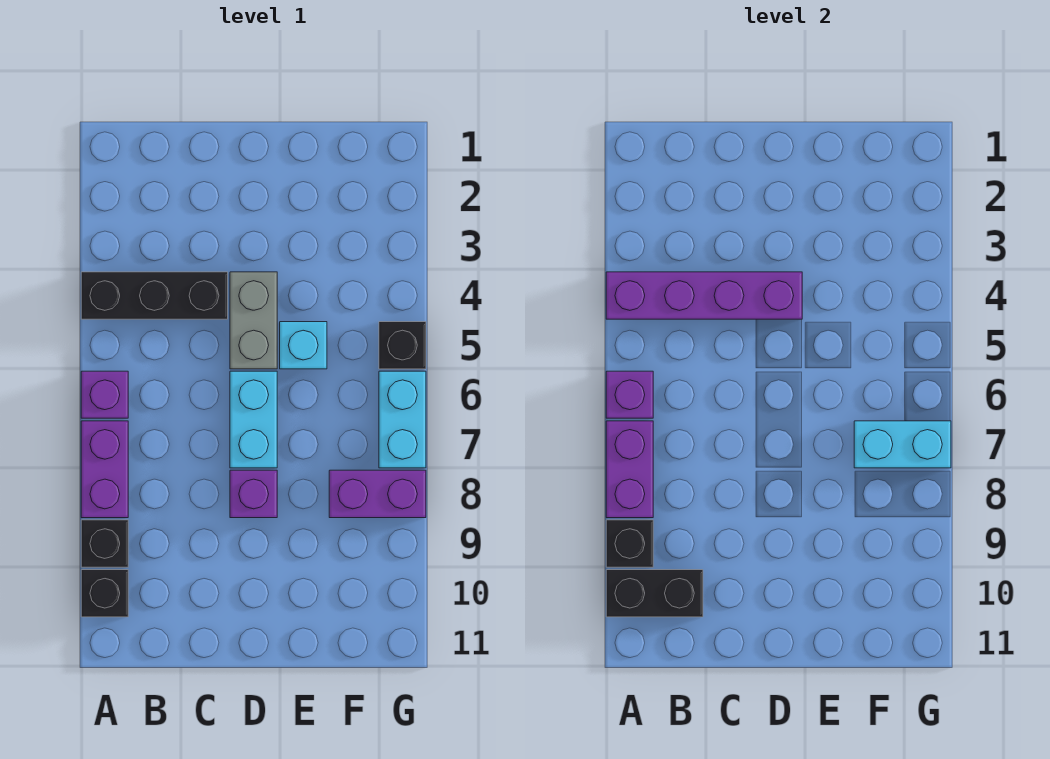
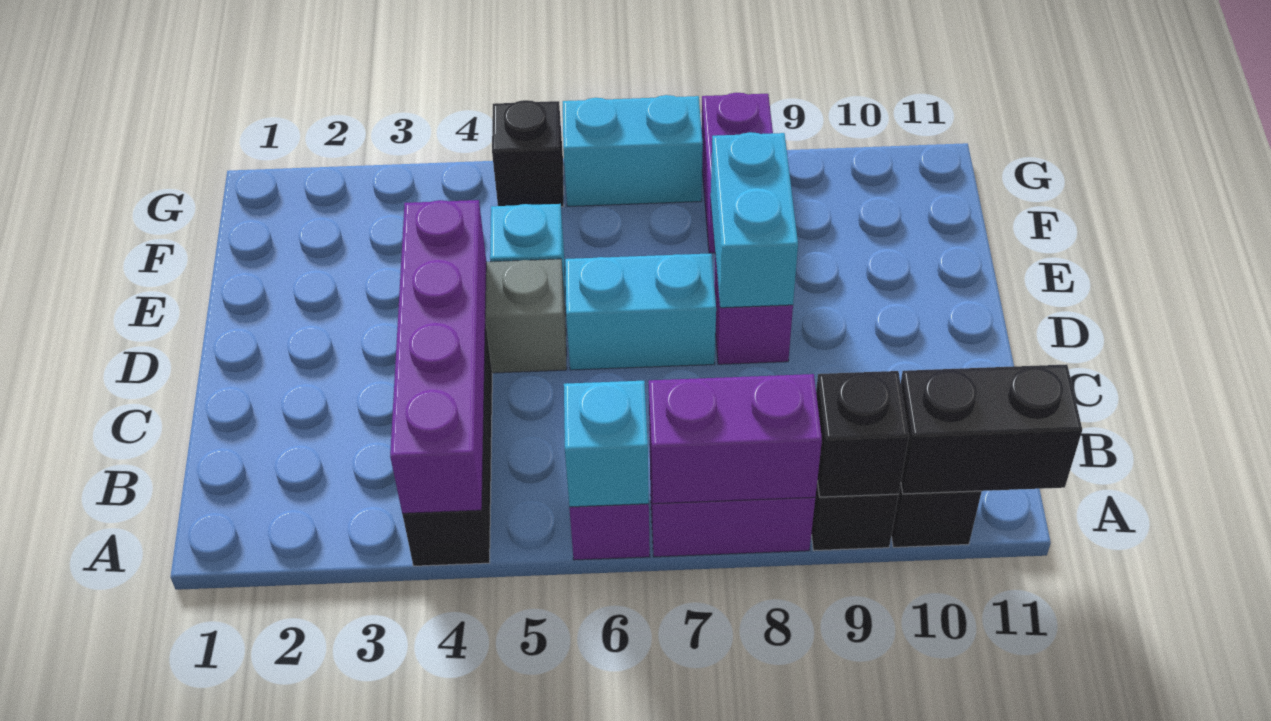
purple brick A6 level 2 -> cyan brick A6 level 2
black brick A10:B10 level 2 -> black brick A10:A11 level 2
cyan brick F7:G7 level 2 -> cyan brick D8:E8 level 2

